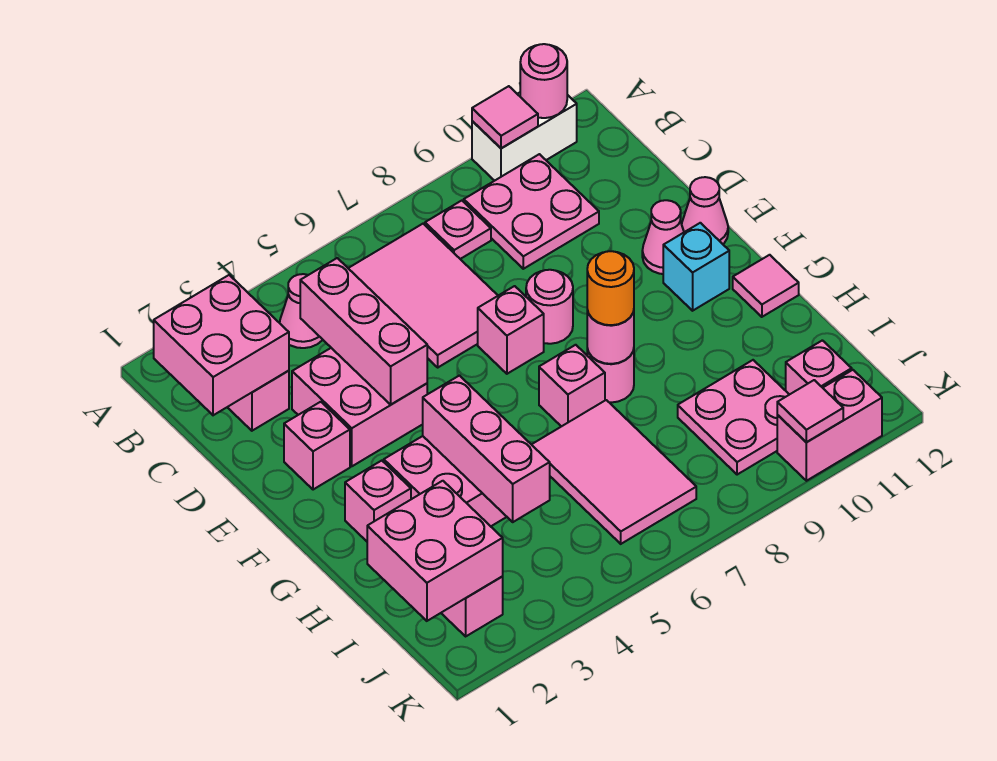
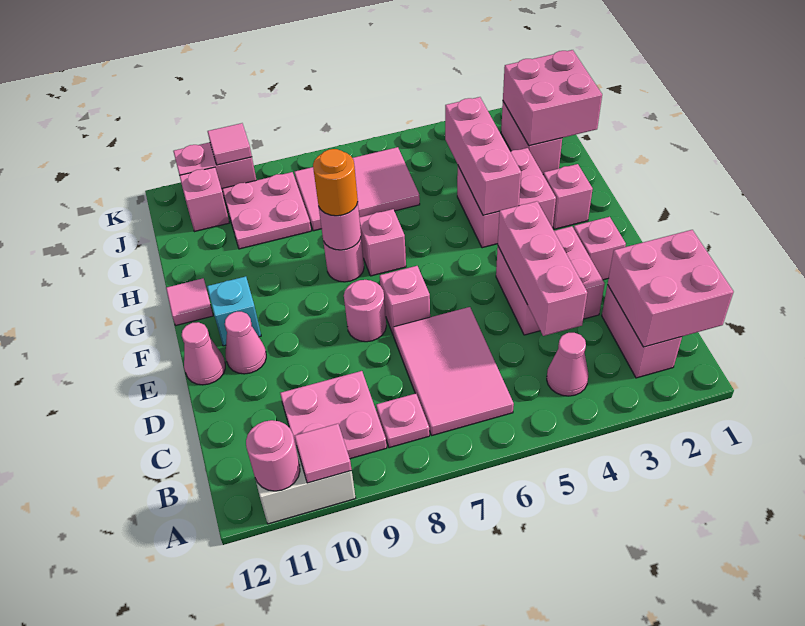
pink tile H6:J7 level 1 -> pink tile I6:J8 level 1

